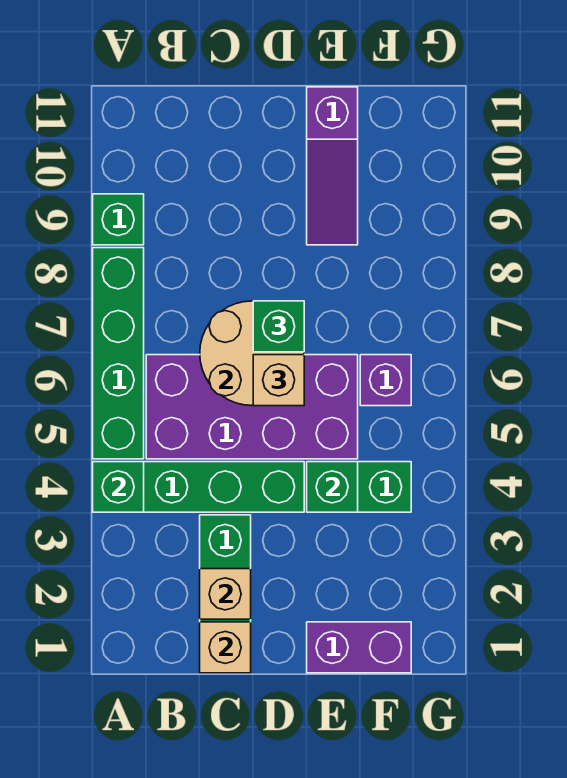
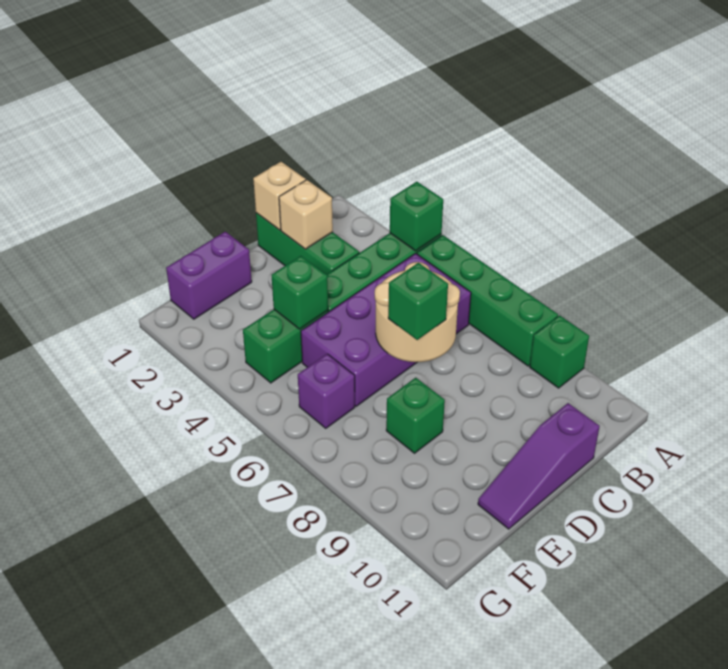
tan brick D6 level 3 -> none
none -> green brick E8 level 1
purple slope E9:E11 level 1 top 11 -> purple slope C11:E11 level 1 top C

